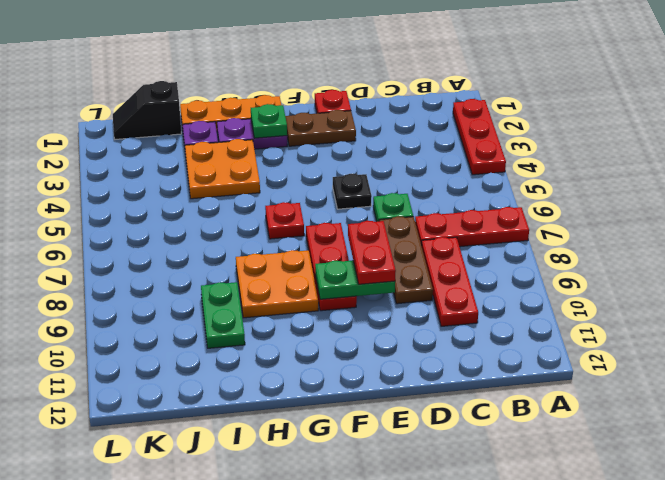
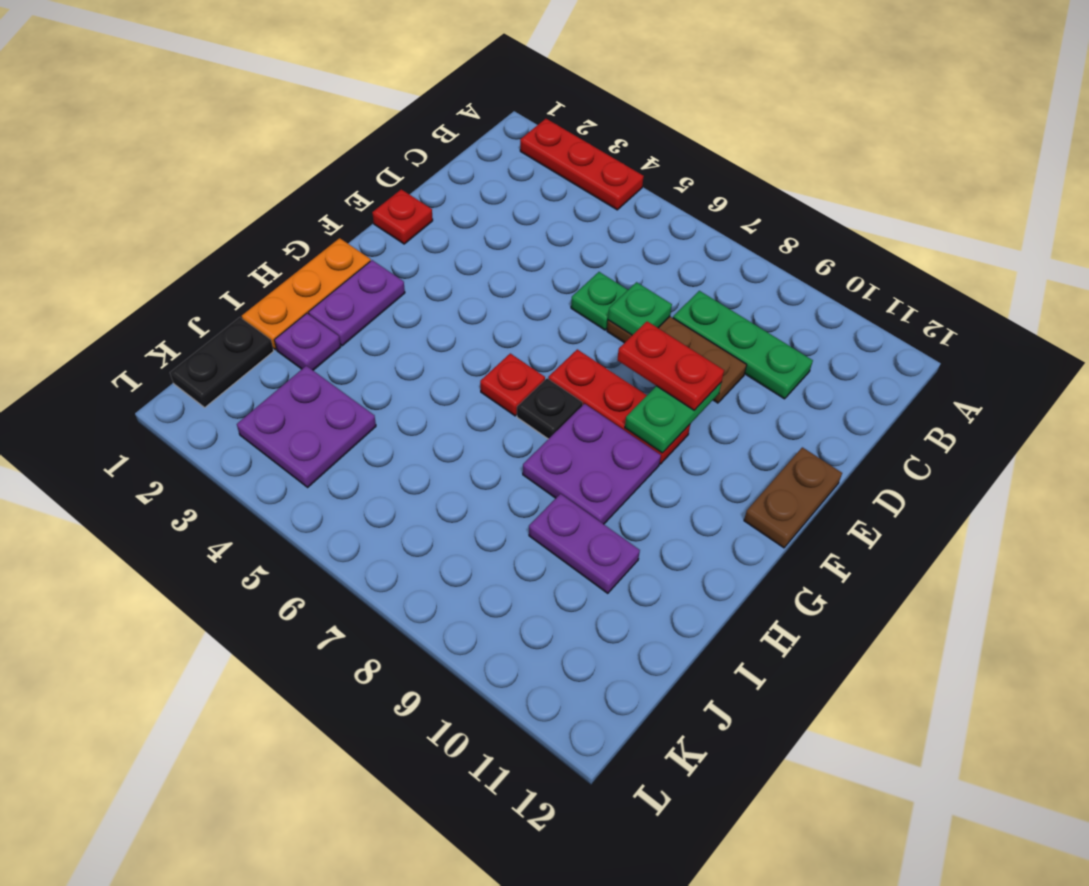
red plate A7:C7 level 1 -> none
red plate C8:C10 level 1 -> green plate C8:C10 level 1
brown plate E2:F2 level 1 -> brown plate E12:F12 level 1
black plate E5 level 1 -> black plate G7 level 1
green plate G2 level 2 -> green plate D7 level 2
orange plate G8:H9 level 1 -> purple plate G8:H9 level 1
orange plate H3:I4 level 1 -> none
green plate I9:I10 level 1 -> purple plate I9:I10 level 1
black slope J1:K1 level 1 top J -> black plate J1:K1 level 1
none -> purple plate J3:K4 level 1

